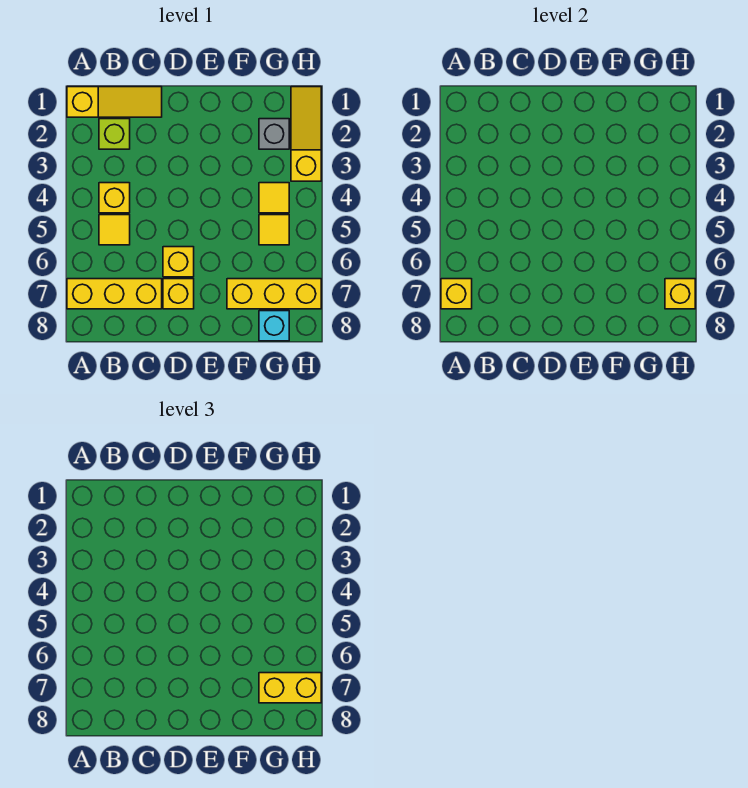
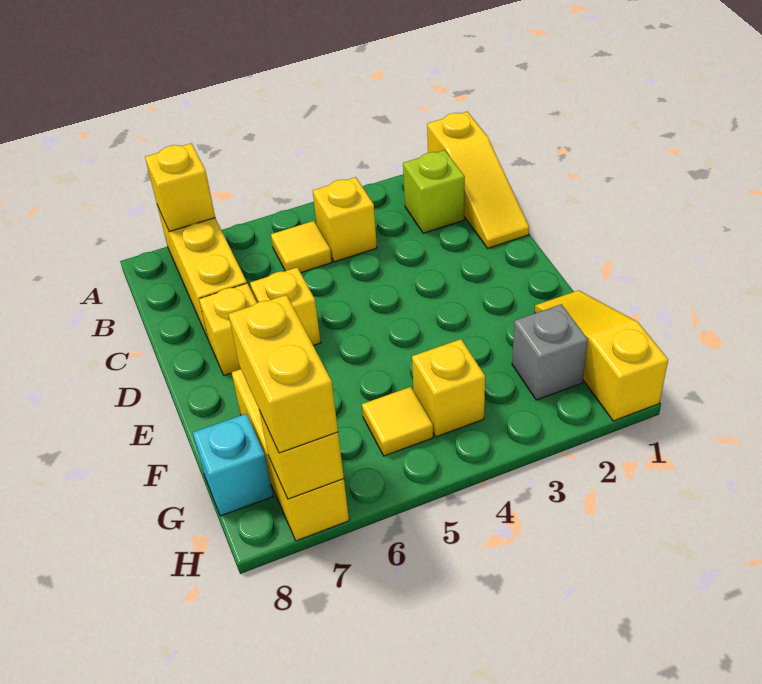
yellow tile G4 level 1 -> yellow brick G4 level 1
yellow slope H1:H3 level 1 top 3 -> yellow slope F1:H1 level 1 top H

